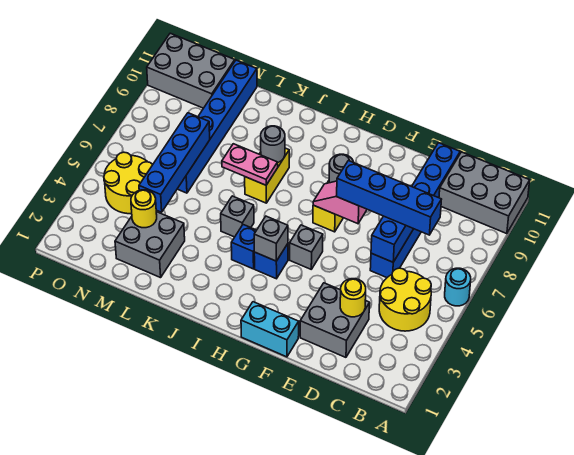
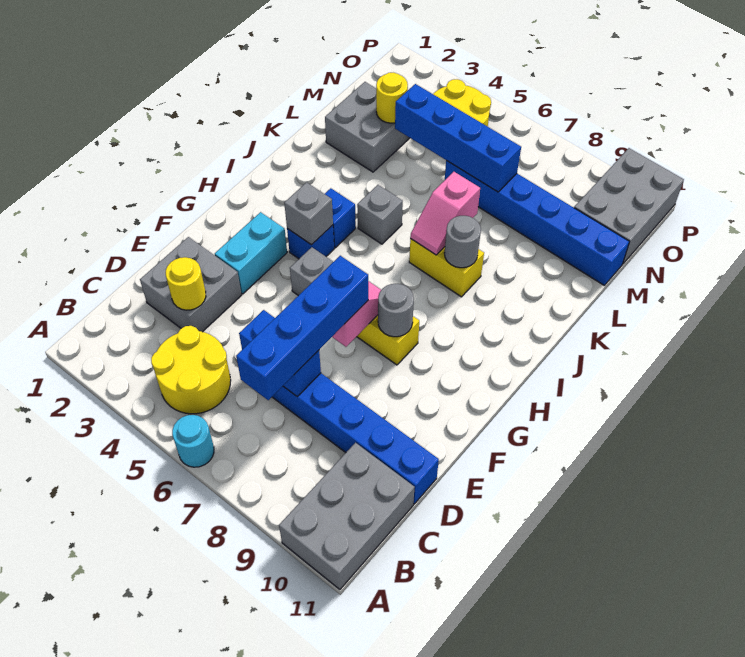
cyan brick F1:G1 level 1 -> cyan brick F3:G3 level 1
pink plate J7:K7 level 2 -> pink slope J7:K7 level 2 top K

